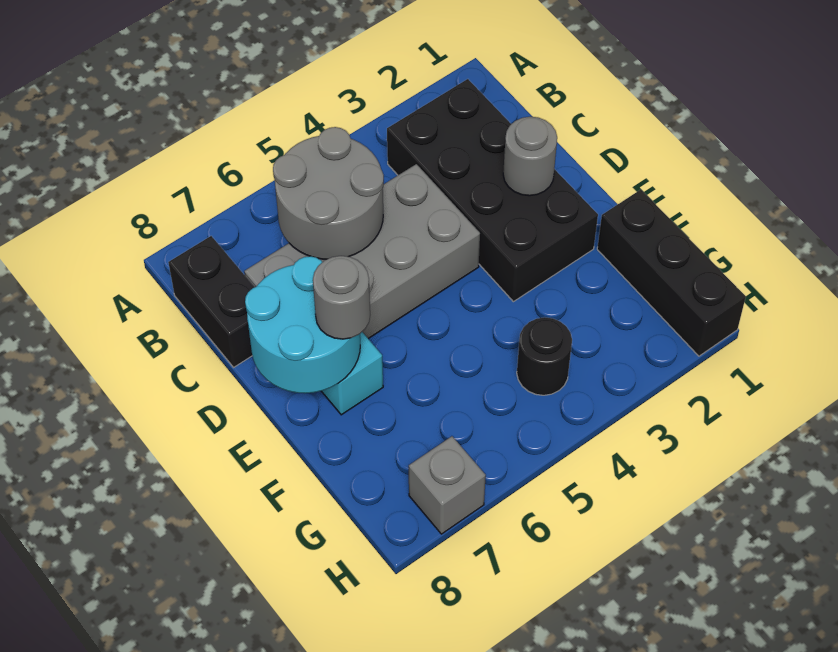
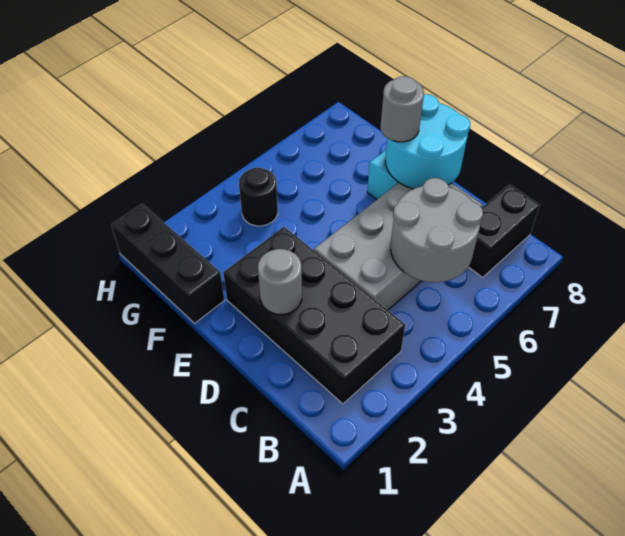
black brick B8:C8 level 1 -> black brick B7:B8 level 1
grey brick H7 level 1 -> none

